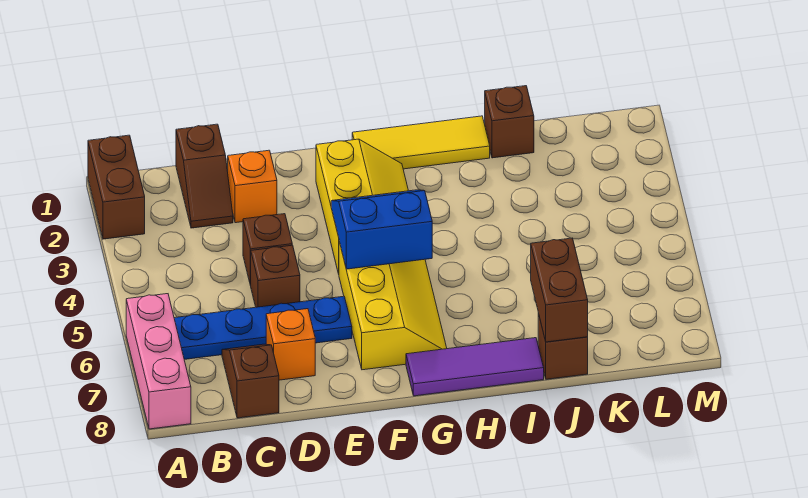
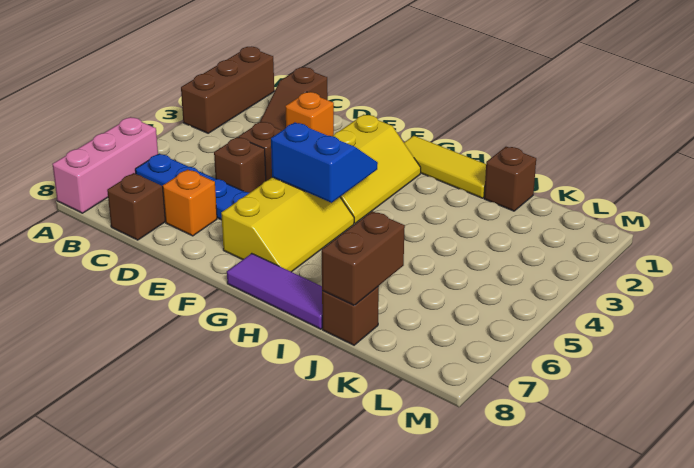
brown brick A1:A2 level 1 -> brown brick A1:A3 level 1

